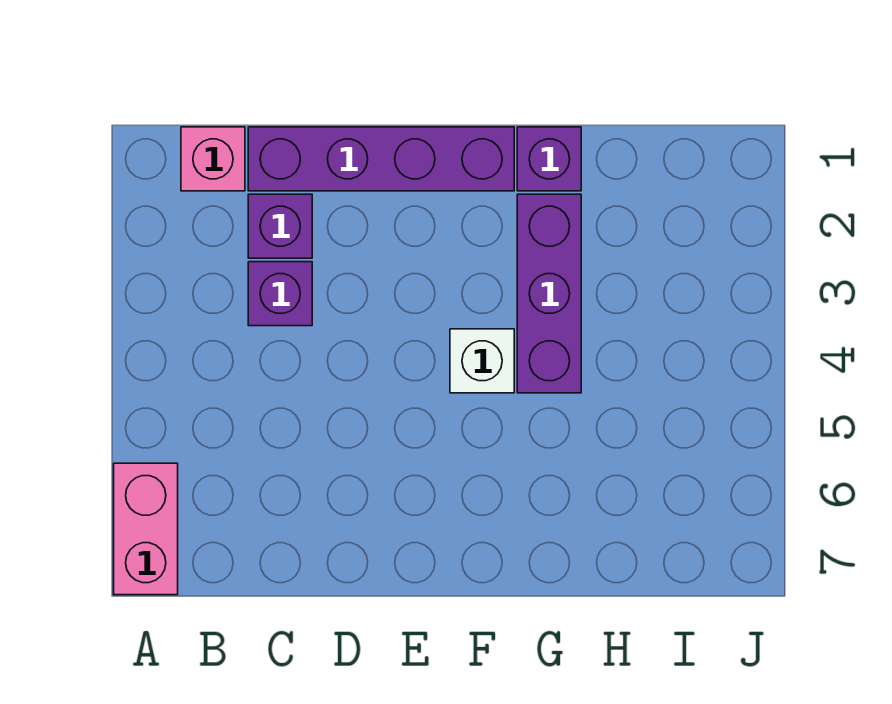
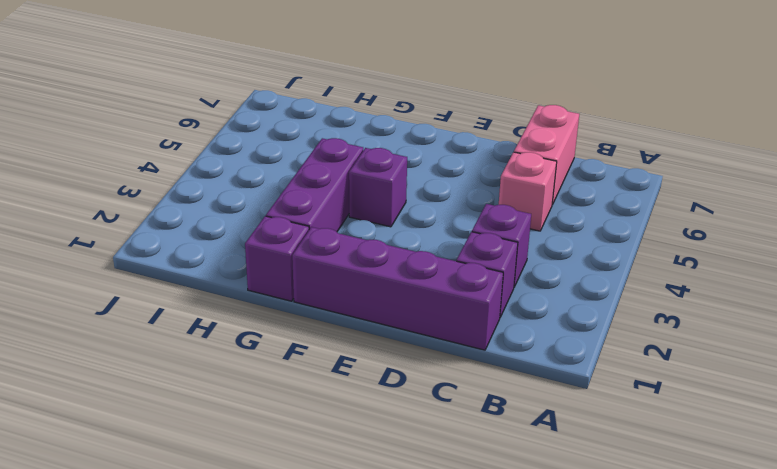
pink brick A6:A7 level 1 -> pink brick C6:C7 level 1
pink brick B1 level 1 -> pink brick C5 level 1
white brick F4 level 1 -> purple brick F4 level 1

